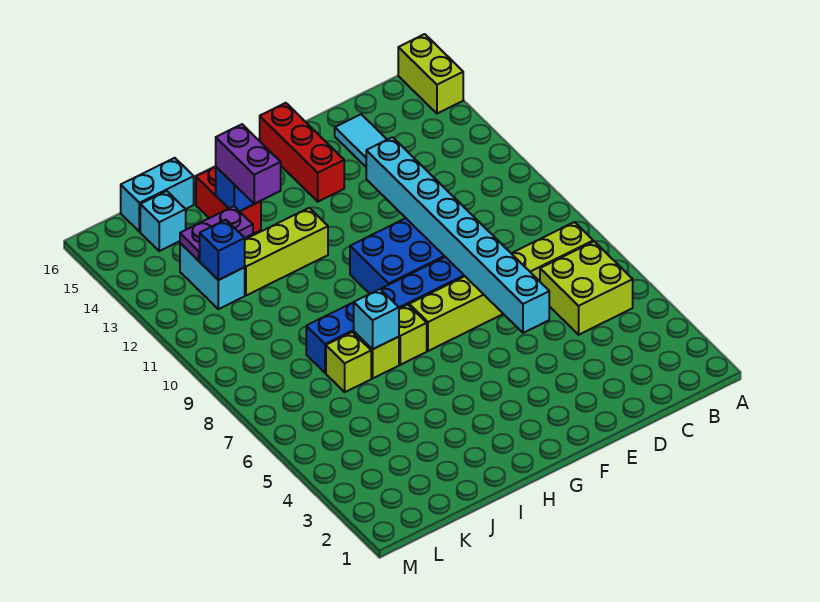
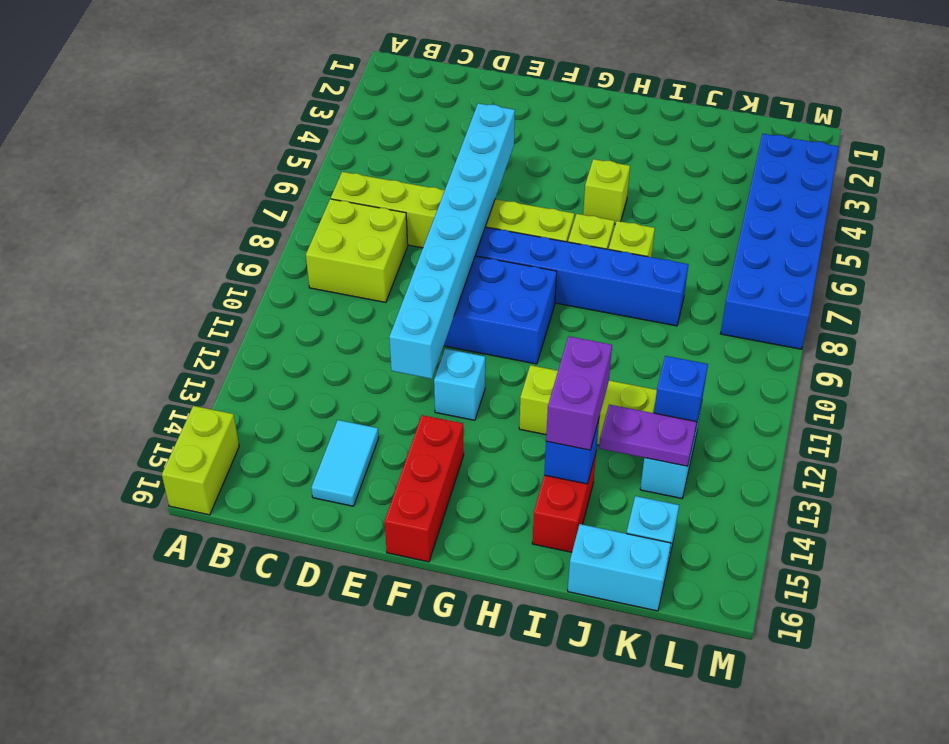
lime brick B5:C6 level 1 -> lime brick B8:C9 level 1
cyan brick I7 level 2 -> cyan brick F12 level 1
lime brick J7 level 1 -> lime brick H5 level 1
none -> blue brick L3:M8 level 1

